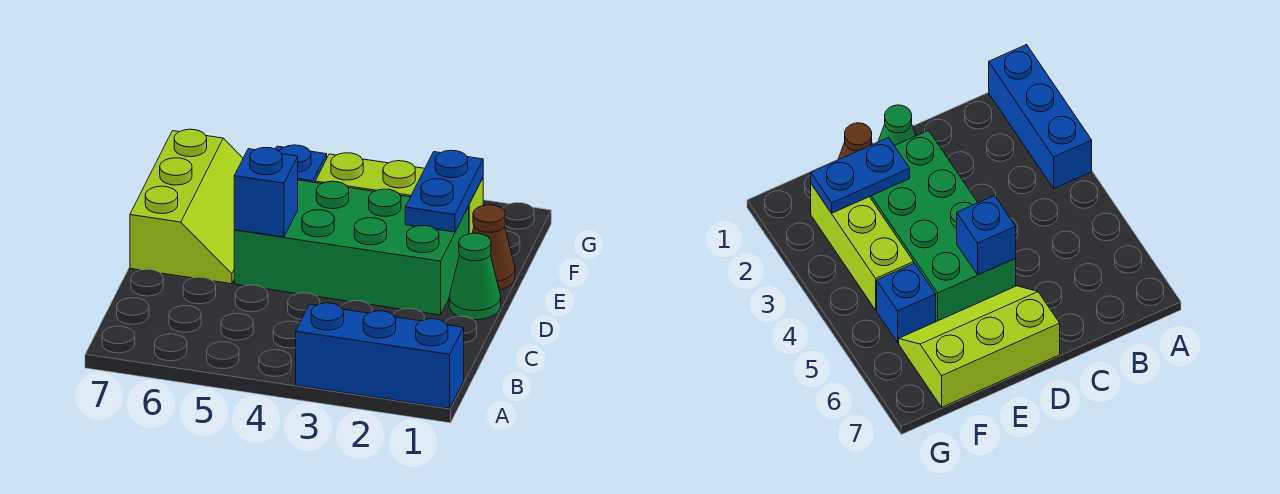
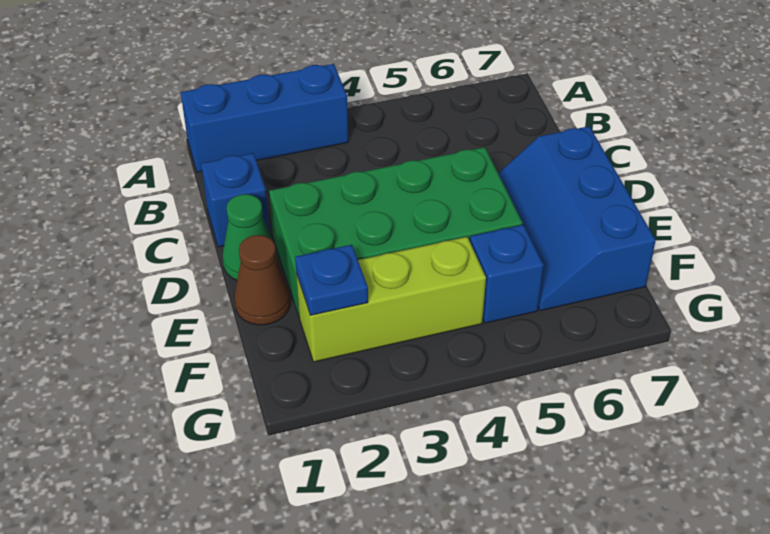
blue brick D5 level 2 -> blue brick C1 level 1
lime slope D6:F7 level 1 top 7 -> blue slope D6:F7 level 1 top 7
blue plate E2:F2 level 2 -> blue plate F2 level 2

